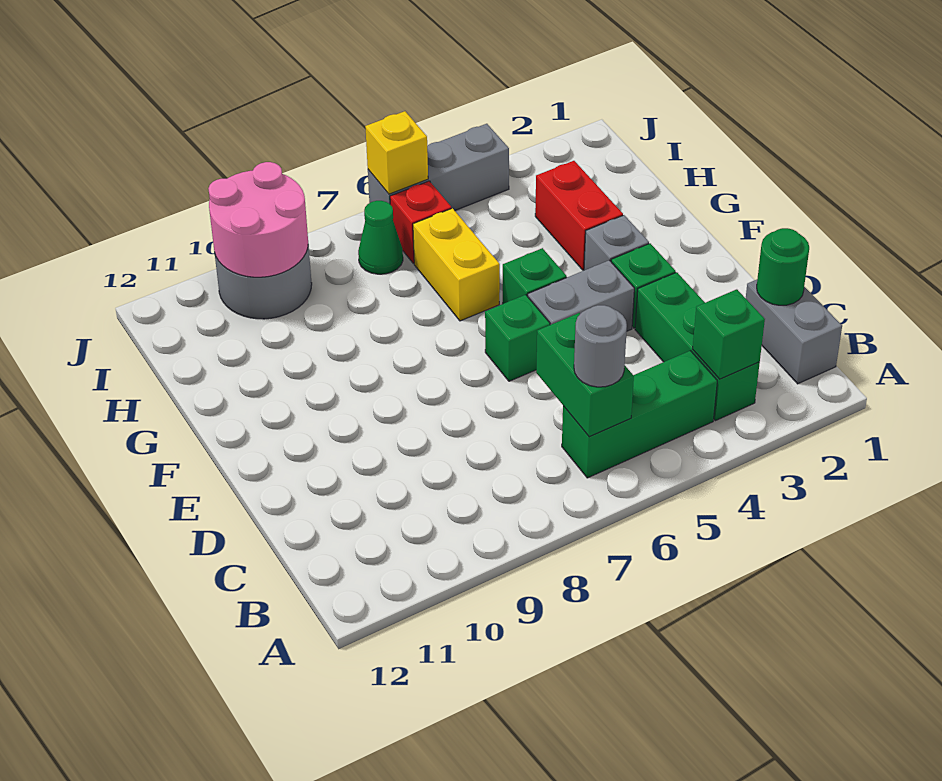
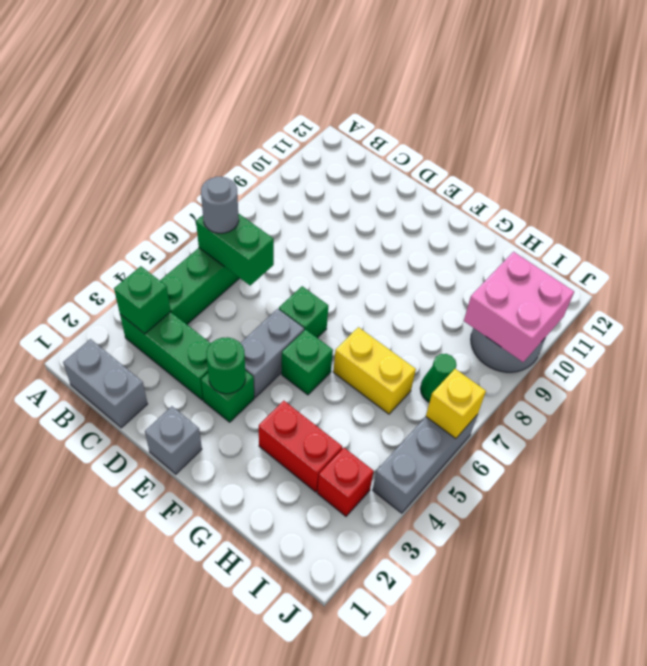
green round brick C1 level 2 -> green round brick E3 level 2
grey brick F3 level 1 -> grey brick E1 level 1
red brick I6 level 1 -> red brick I3 level 1
pink round brick I9:J10 level 2 -> pink brick I9:J10 level 2

